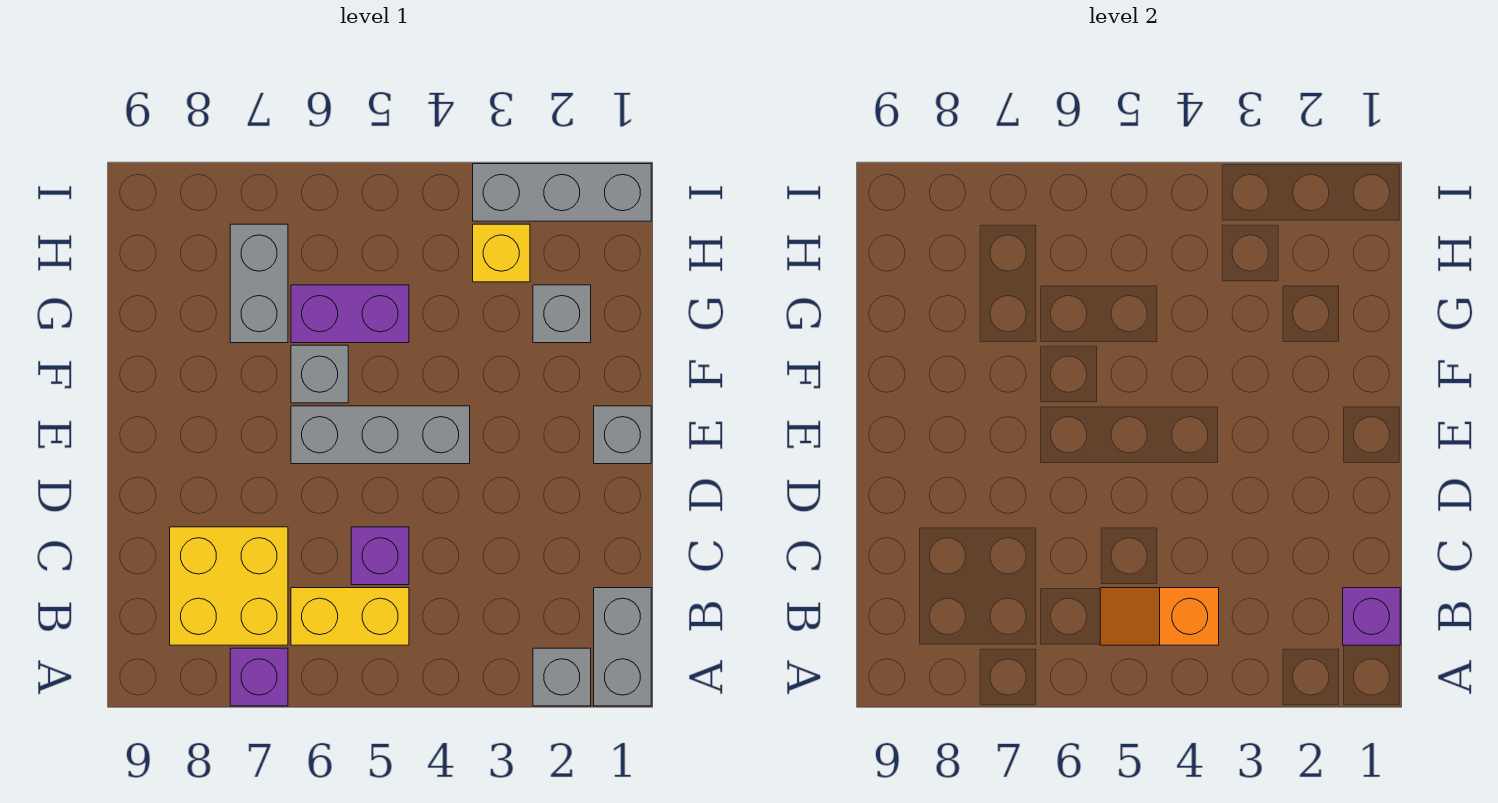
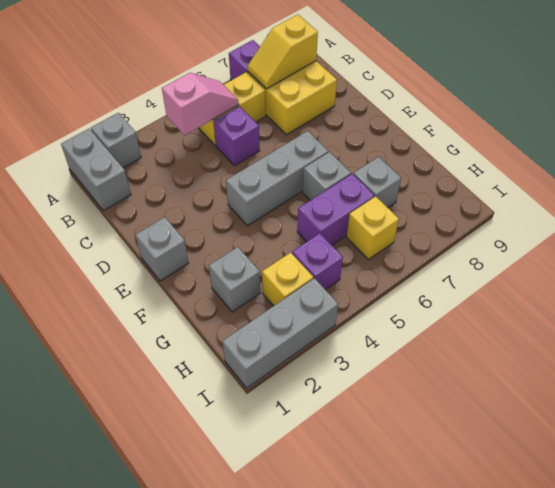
purple brick B1 level 2 -> purple brick H4 level 1
orange slope B4:B5 level 2 top 4 -> pink slope B4:B5 level 2 top 4
none -> yellow slope B7:B8 level 2 top 8
grey brick G7:H7 level 1 -> grey brick G7 level 1
none -> yellow brick H6 level 1

